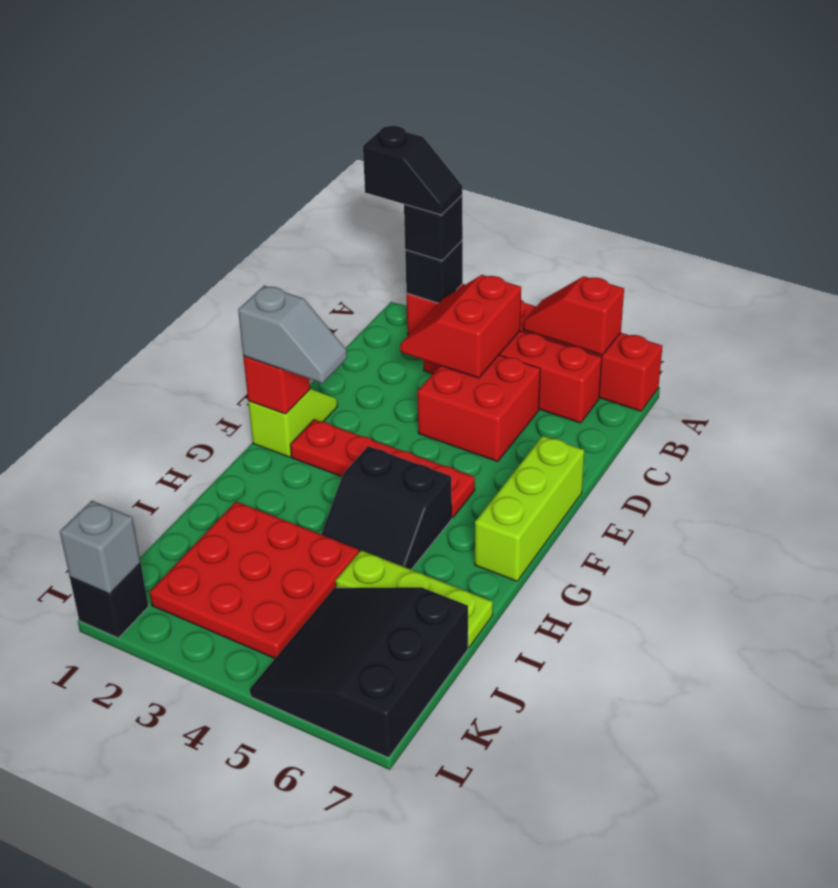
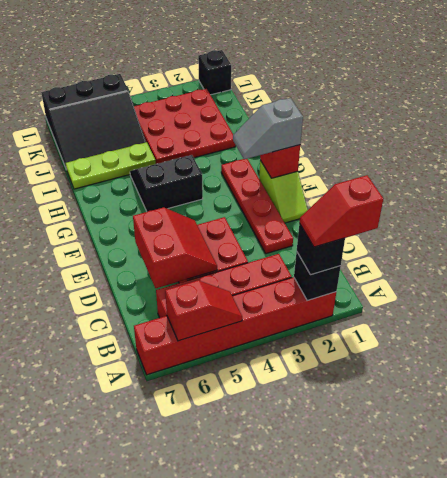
black slope A1:A2 level 4 top 1 -> red slope A1:A2 level 4 top 1
red slope B3:C4 level 2 top 4 -> red slope C5:D6 level 2 top 6
lime brick E7:G7 level 1 -> none
red plate F2:F5 level 1 -> red plate D2:G2 level 1
black slope J5:L7 level 1 top 7 -> black slope J5:L7 level 1 top L
grey brick L1 level 2 -> none

